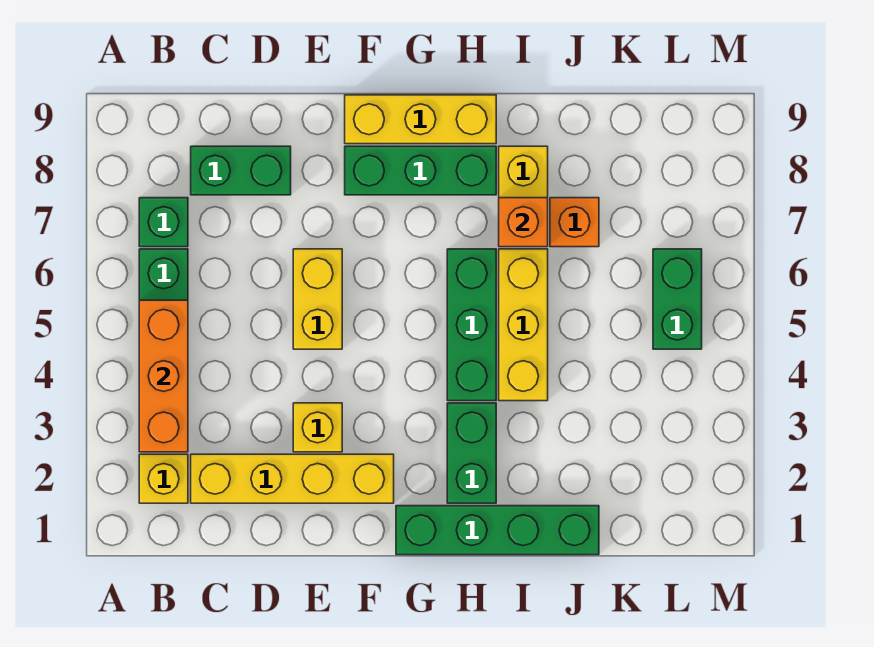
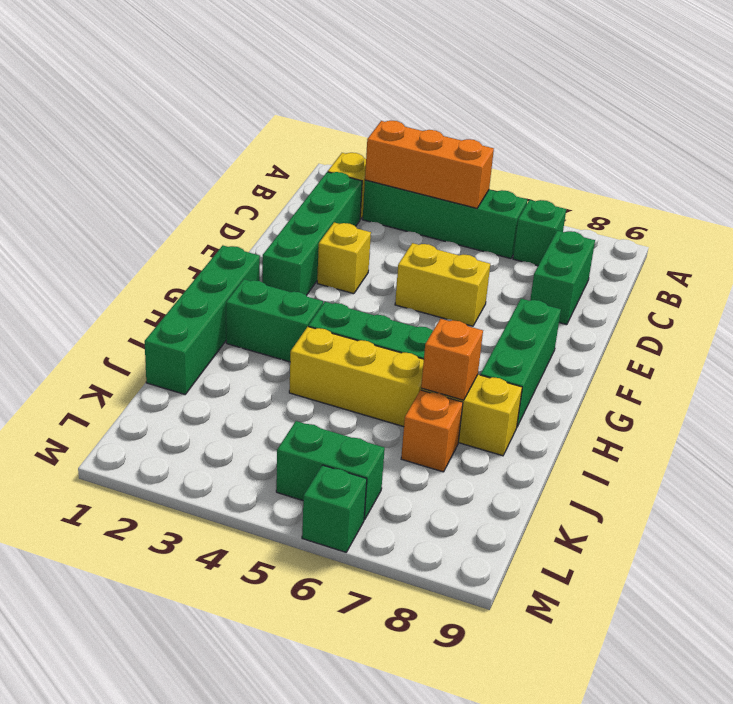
yellow brick C2:F2 level 1 -> green brick C2:F2 level 1
yellow brick F9:H9 level 1 -> none
none -> green brick M6 level 1

